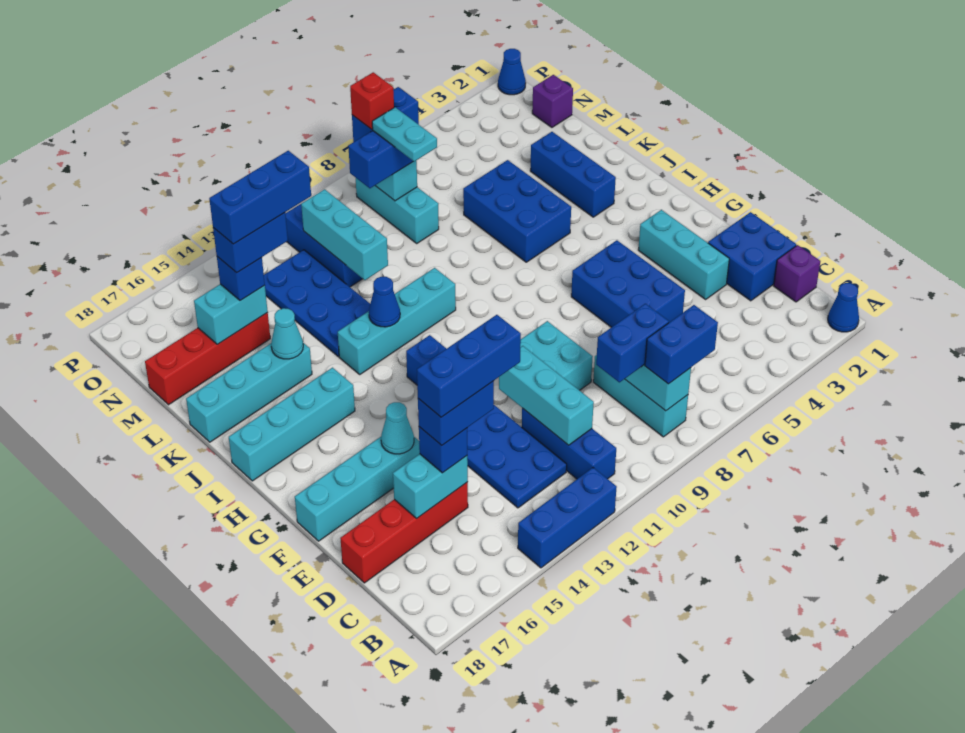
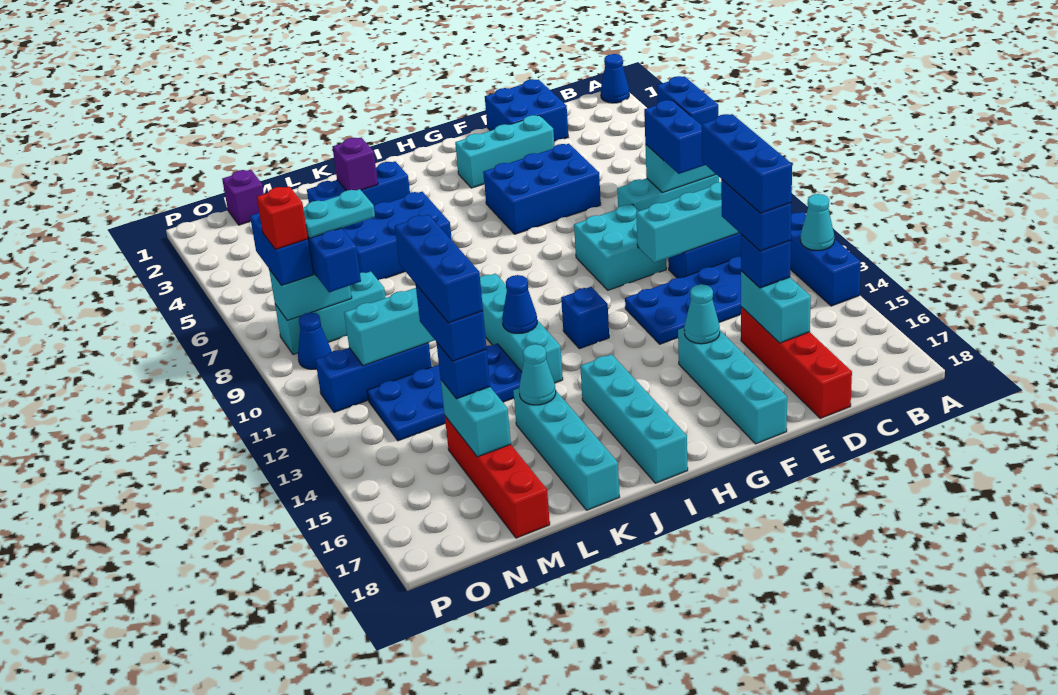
none -> cyan cone A13 level 2
purple brick C1 level 1 -> purple brick K3 level 2
blue cone P1 level 1 -> blue cone O9 level 1

